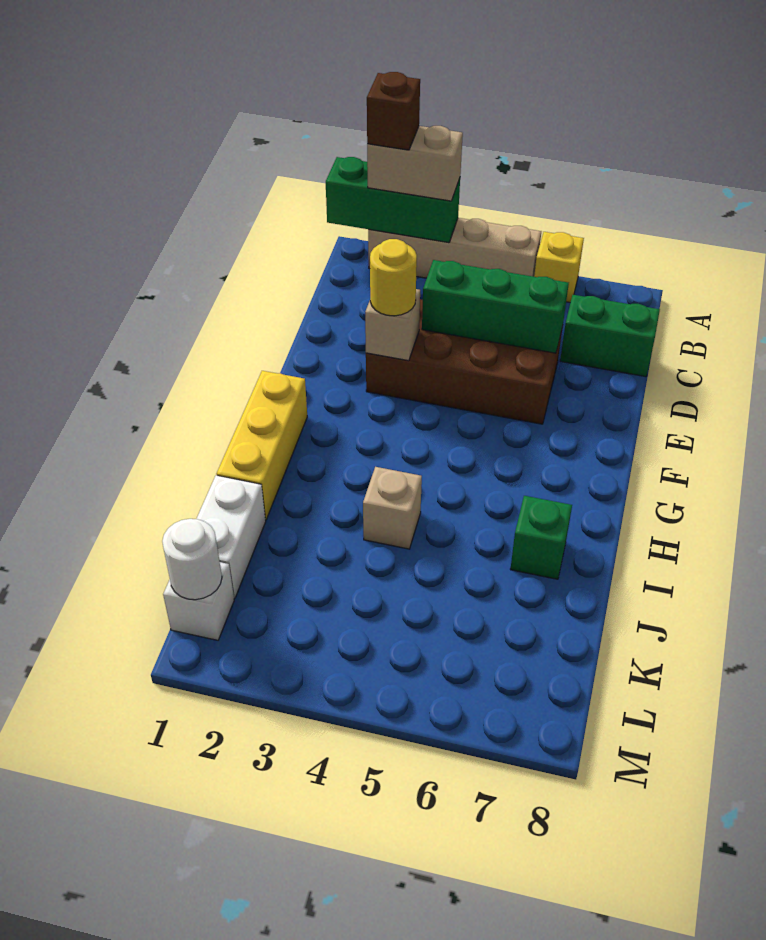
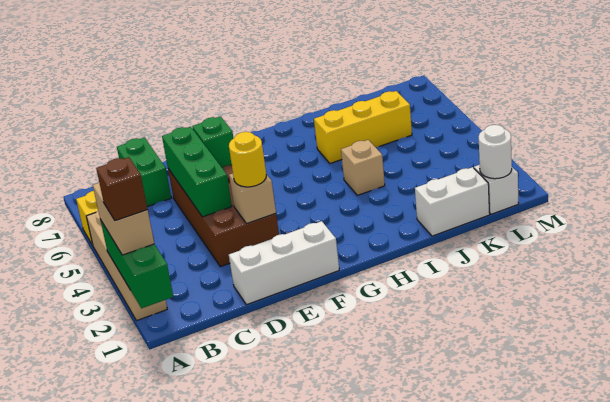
none -> white brick D1:F1 level 1
yellow brick G1:I1 level 1 -> yellow brick I6:K6 level 1
green brick I7 level 1 -> green brick E6 level 2

